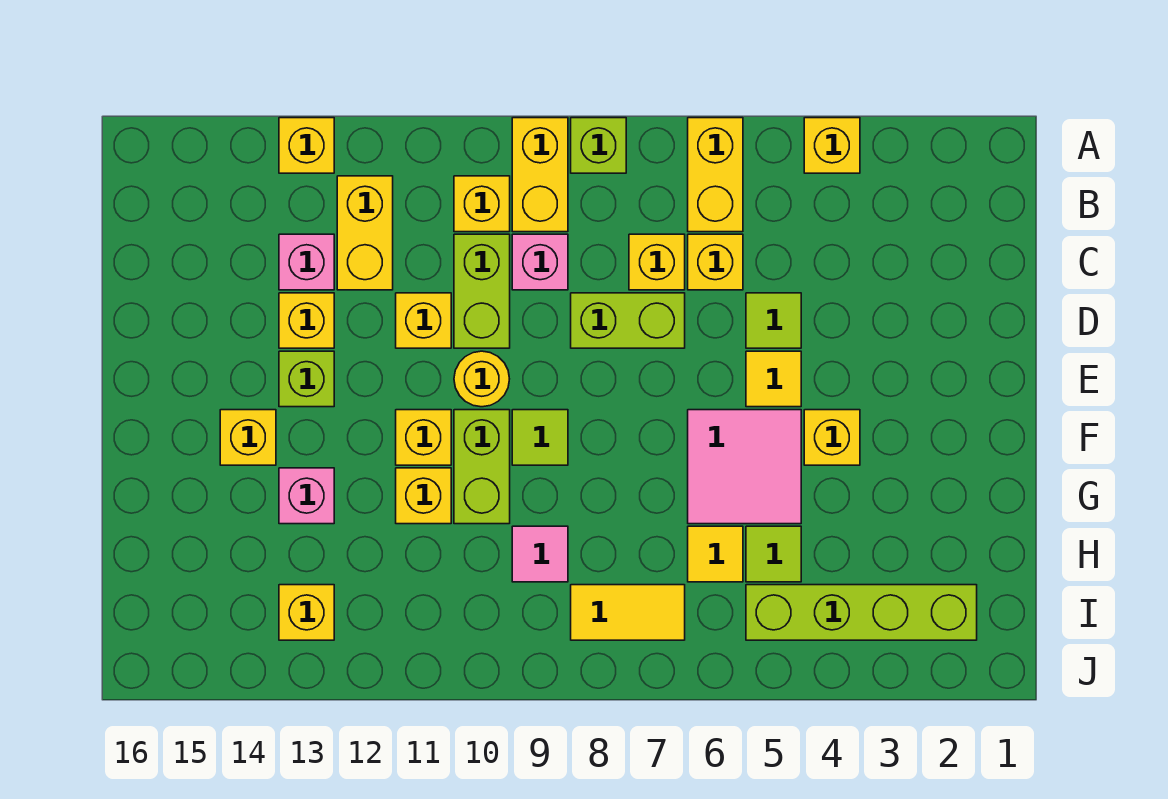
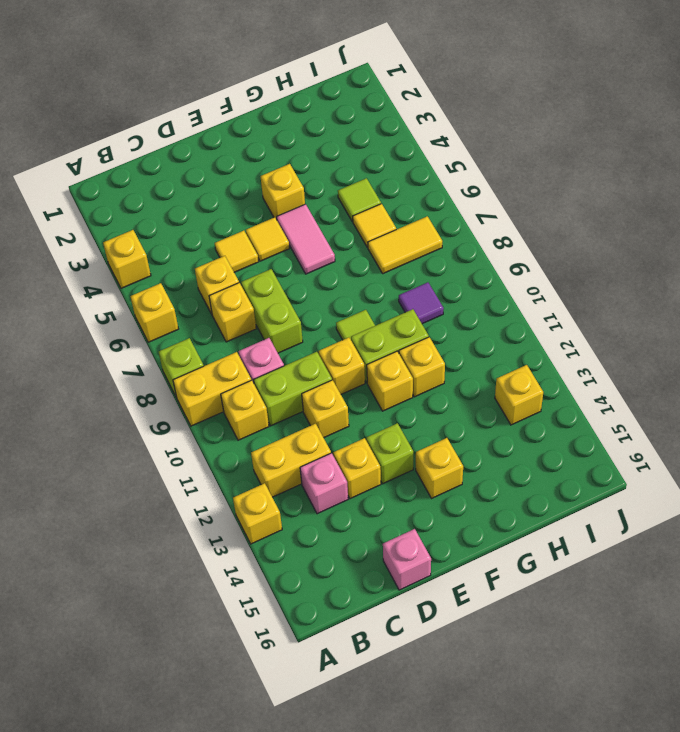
yellow brick A6:B6 level 1 -> yellow brick A6 level 1
lime tile D5 level 1 -> yellow tile D5 level 1
yellow round brick E10 level 1 -> yellow brick E10 level 1
pink tile F5:G6 level 1 -> pink tile F5:F6 level 1
pink brick G13 level 1 -> pink brick D16 level 1
pink tile H9 level 1 -> purple tile H9 level 1
lime brick I2:I5 level 1 -> none
yellow tile I7:I8 level 1 -> yellow tile H7:I7 level 1

